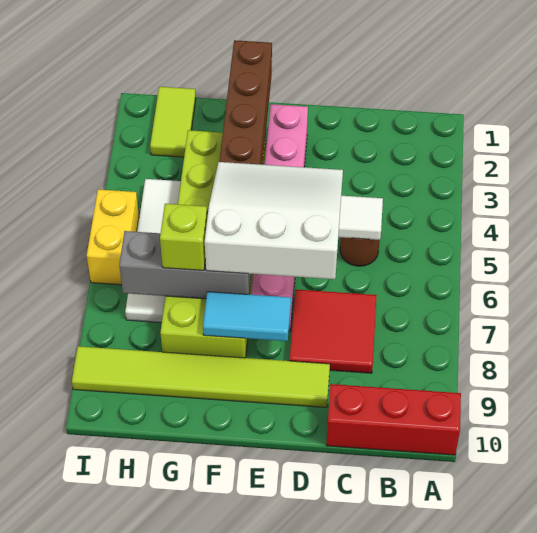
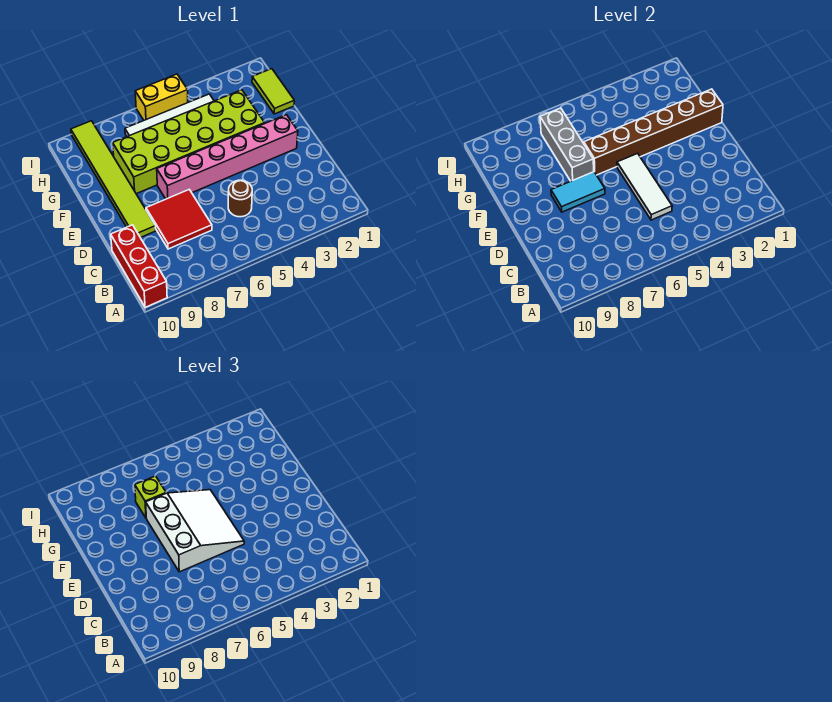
cyan tile E8:F8 level 2 -> cyan tile E7:E8 level 2
lime tile H1:H2 level 1 -> lime tile G1:H1 level 1

